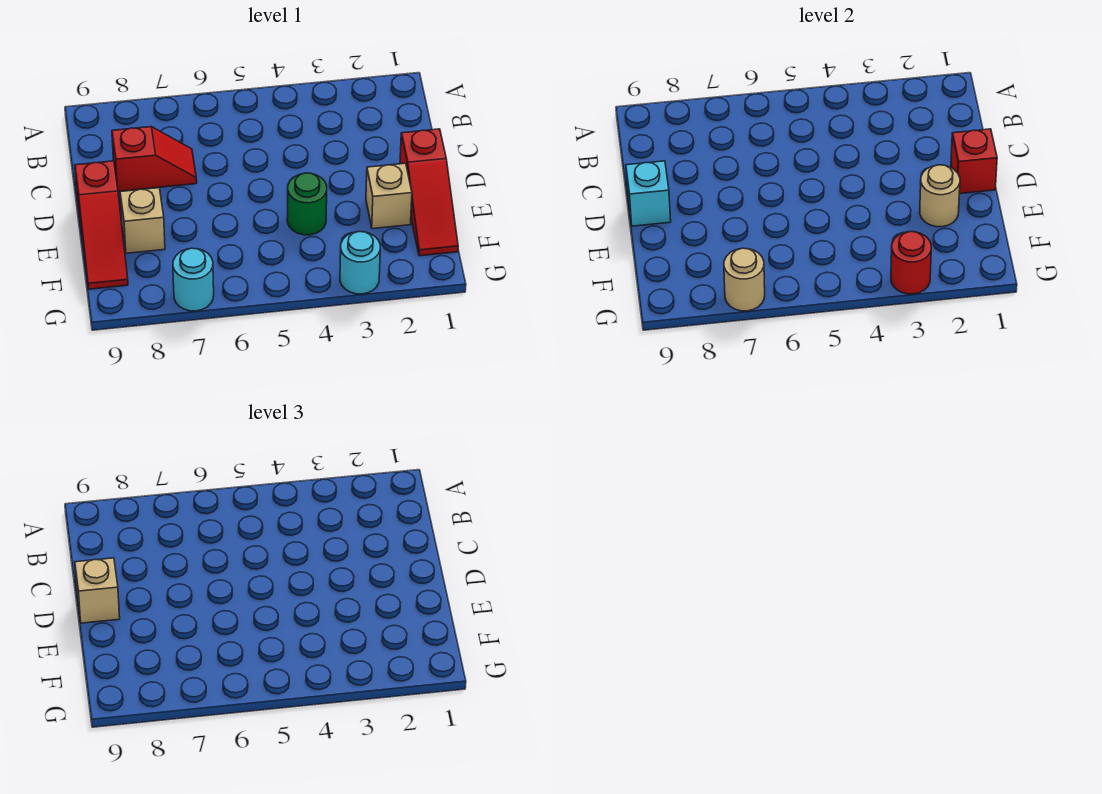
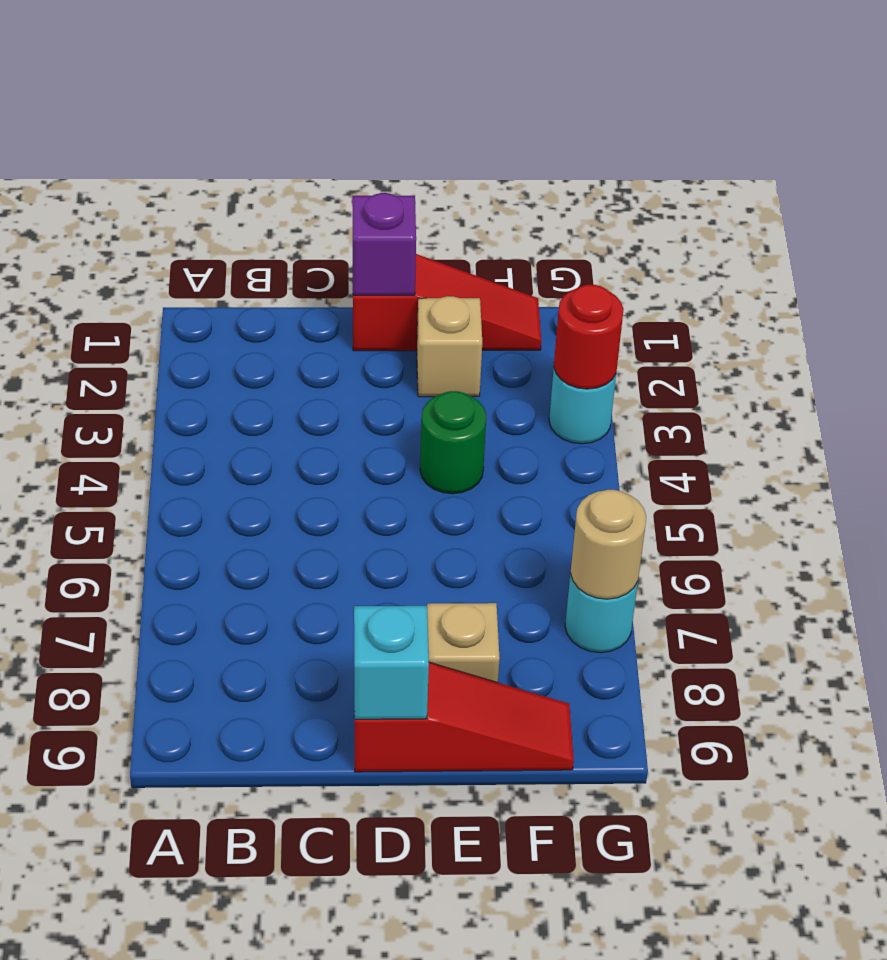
red slope C7:C8 level 1 top 8 -> none
red brick D1 level 2 -> purple brick D1 level 2
tan brick D9 level 3 -> none
tan round brick E2 level 2 -> none

